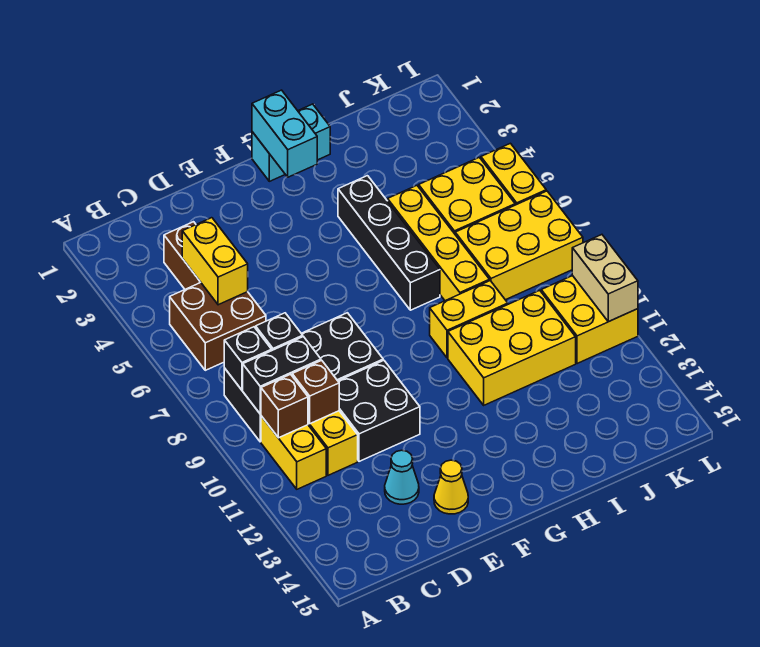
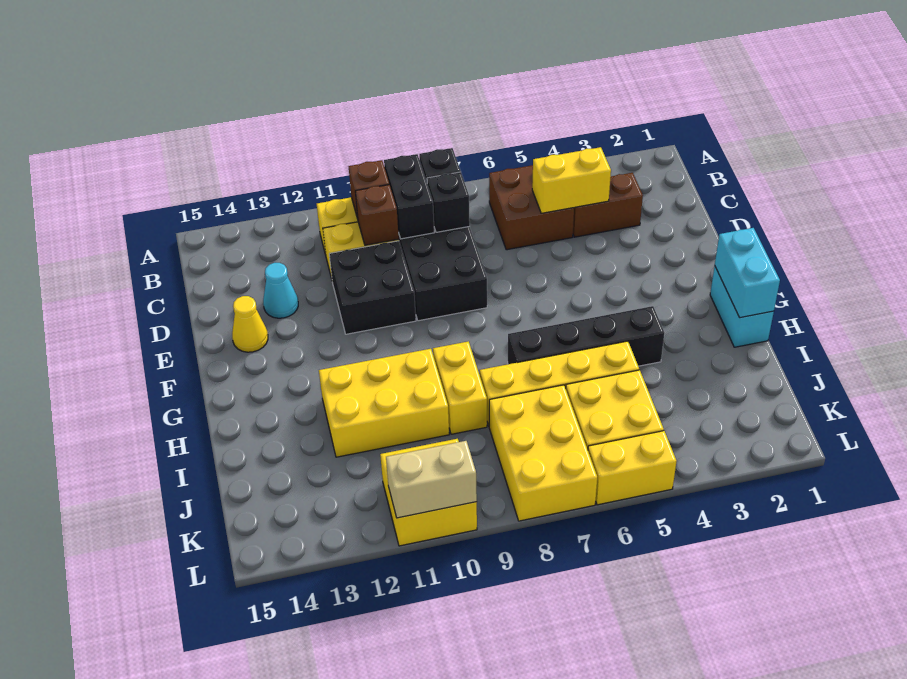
cyan brick G1:G2 level 2 -> cyan brick G1:H1 level 2
yellow brick H10:J11 level 1 -> yellow brick H10:I12 level 1

